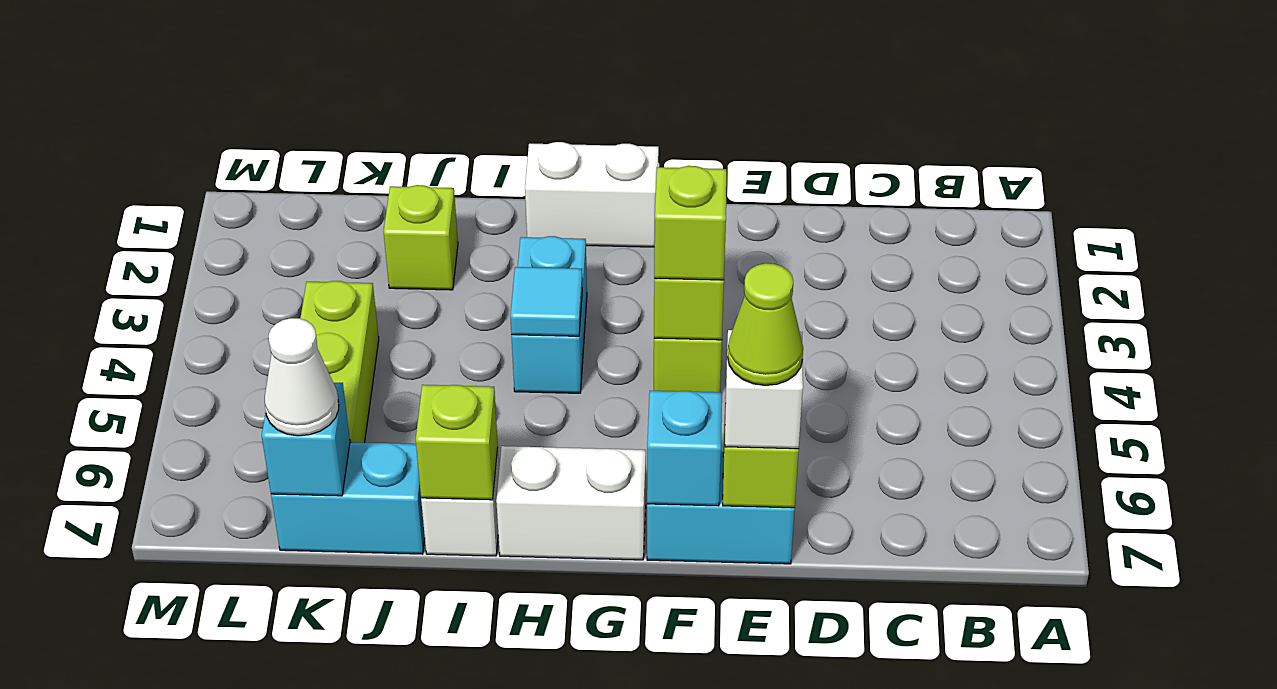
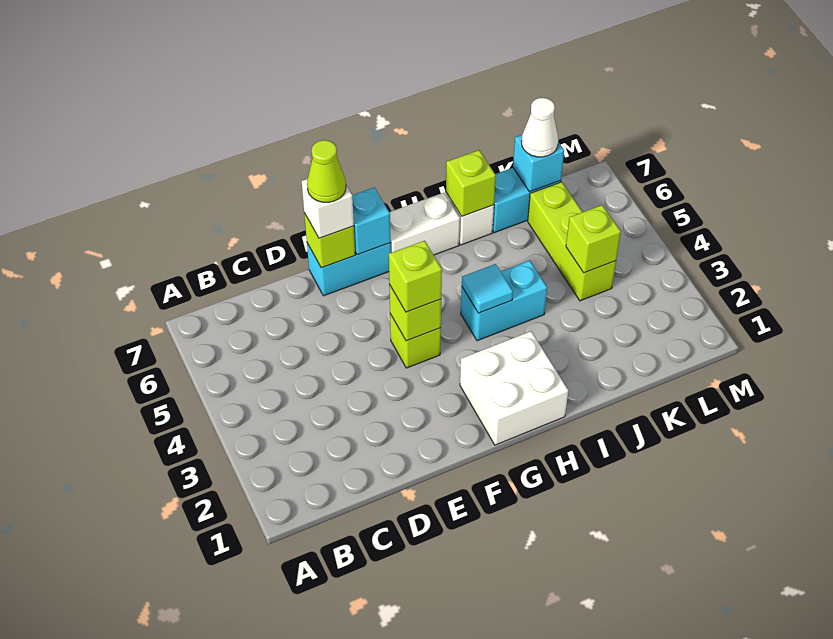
white brick G1:H1 level 1 -> white brick G1:H2 level 1
cyan brick H3:H4 level 1 -> cyan brick H4:I4 level 1
lime brick J2 level 1 -> lime brick K4 level 2

